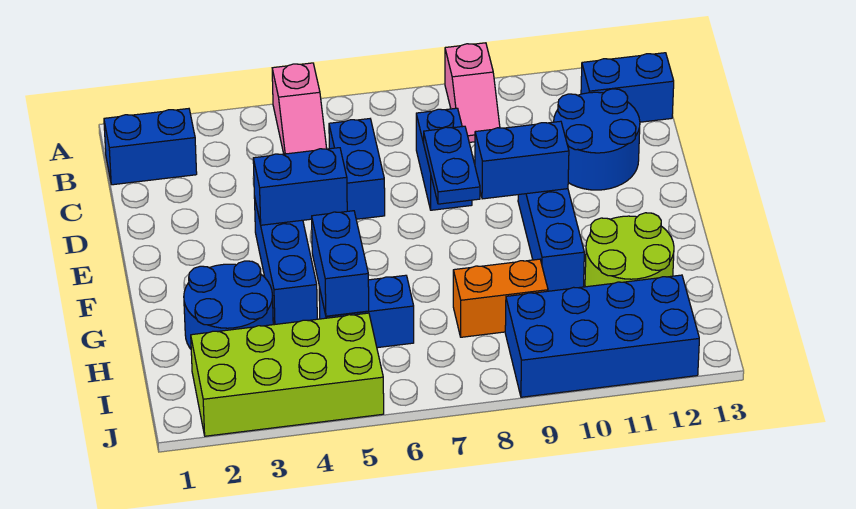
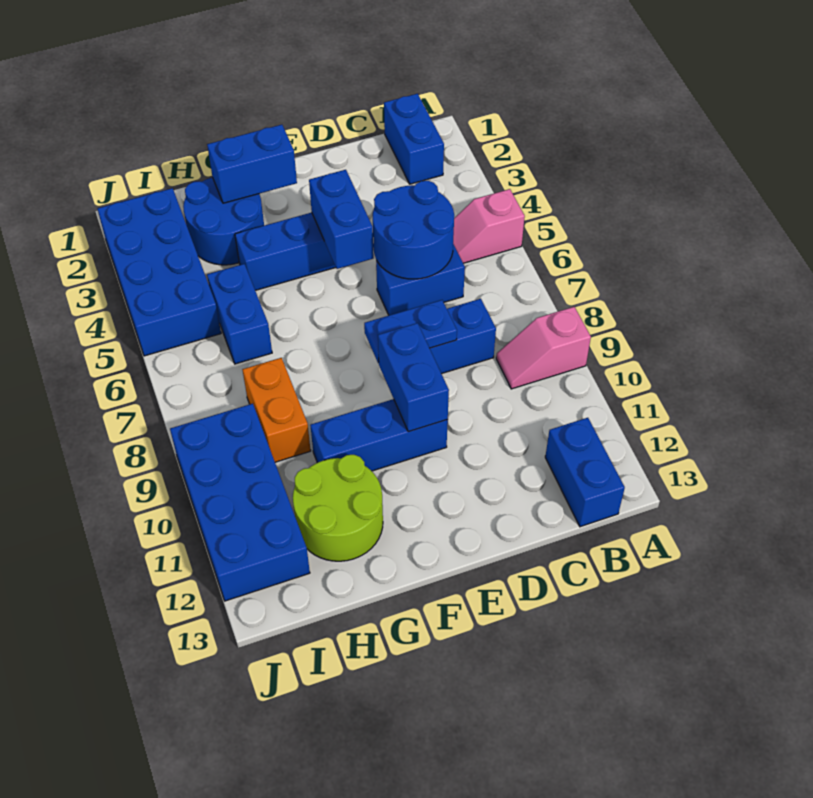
blue round brick C11:D12 level 1 -> blue round brick C5:D6 level 2
blue brick G5:H5 level 2 -> blue brick F2:G2 level 2
lime brick I2:J5 level 1 -> blue brick I2:J5 level 1

